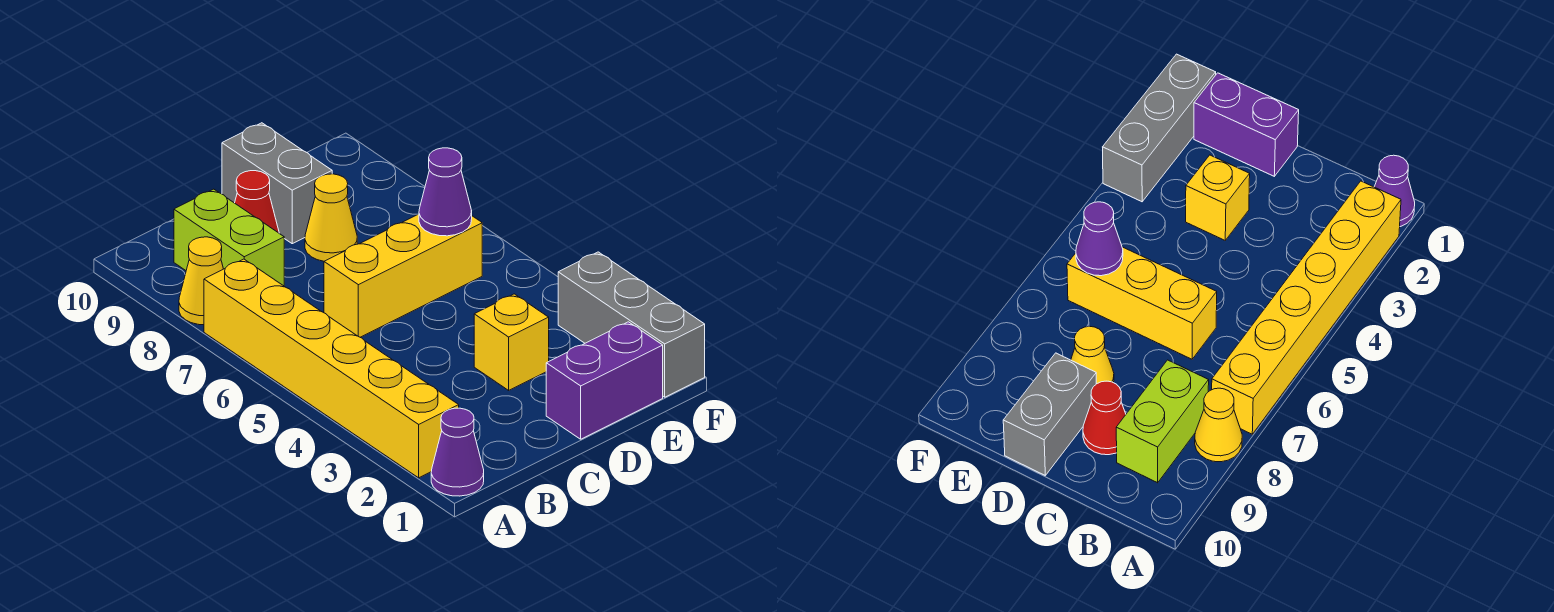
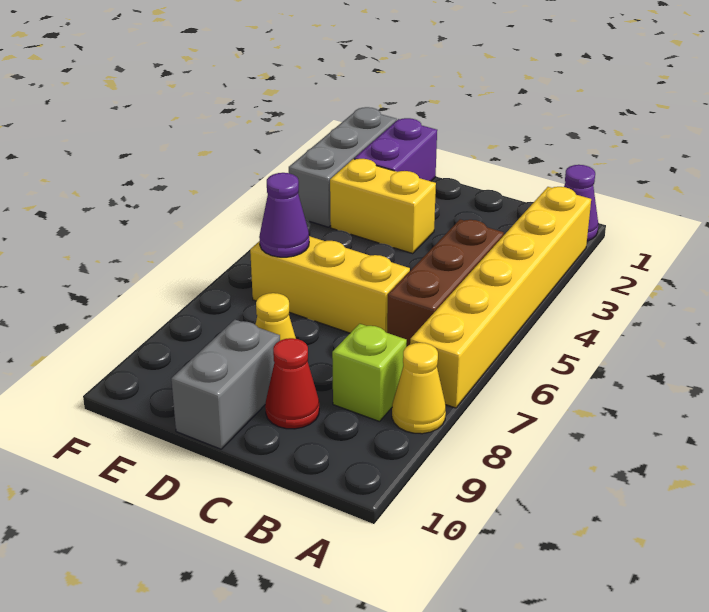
none -> brown brick B4:B6 level 1
lime brick B8:B9 level 1 -> lime brick B8 level 1
purple brick D1:E1 level 1 -> purple brick E1:E2 level 1
yellow brick D3 level 1 -> yellow brick D3:E3 level 1

